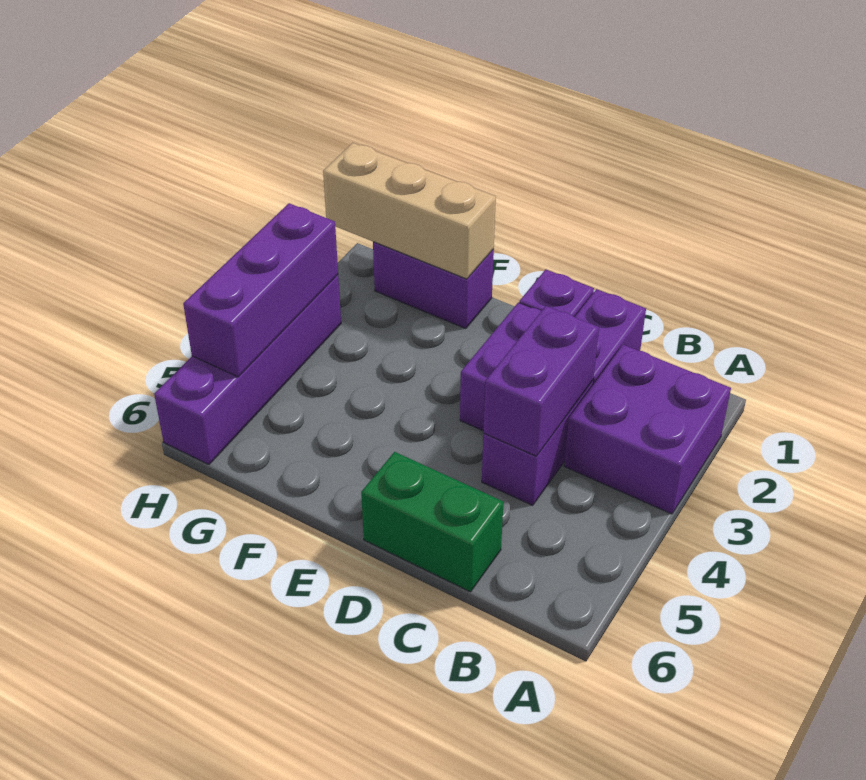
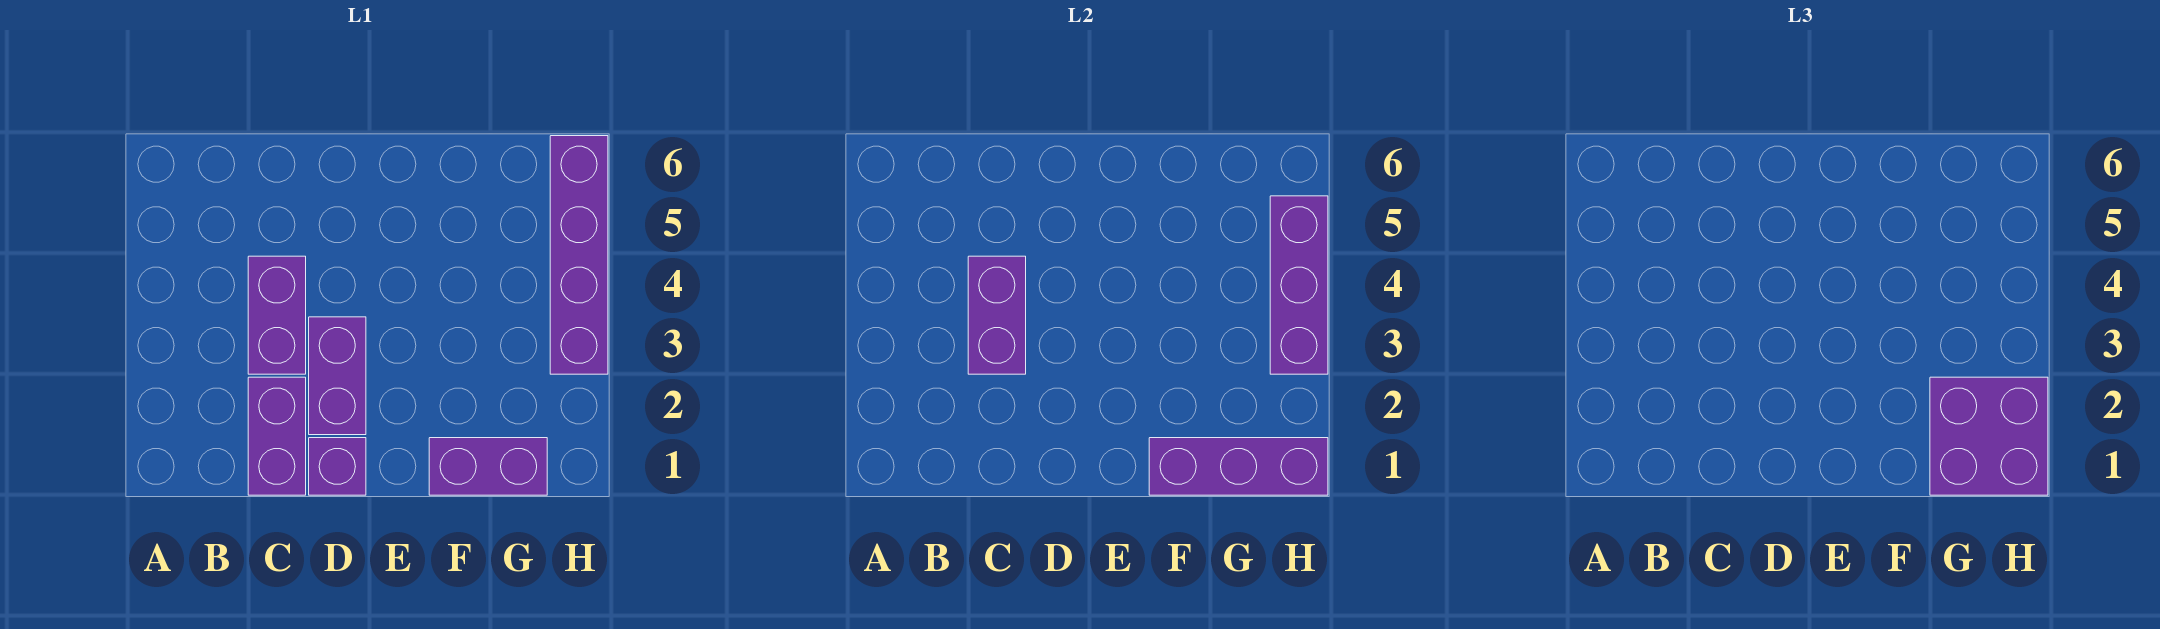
purple brick A2:B3 level 1 -> purple brick G1:H2 level 3
green brick C6:D6 level 1 -> none
tan brick F1:H1 level 2 -> purple brick F1:H1 level 2

